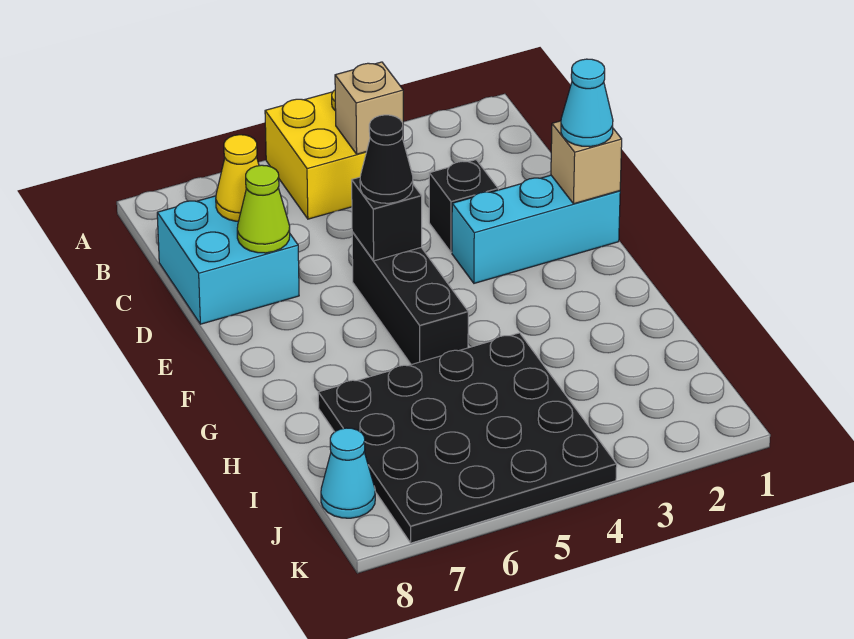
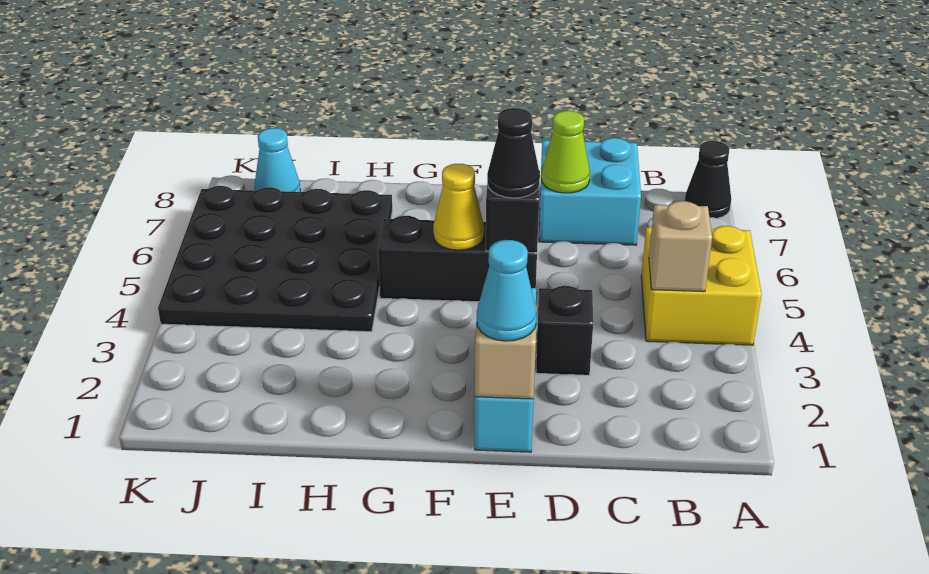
none -> black cone A8 level 1
yellow cone C7 level 2 -> yellow cone F5 level 2

